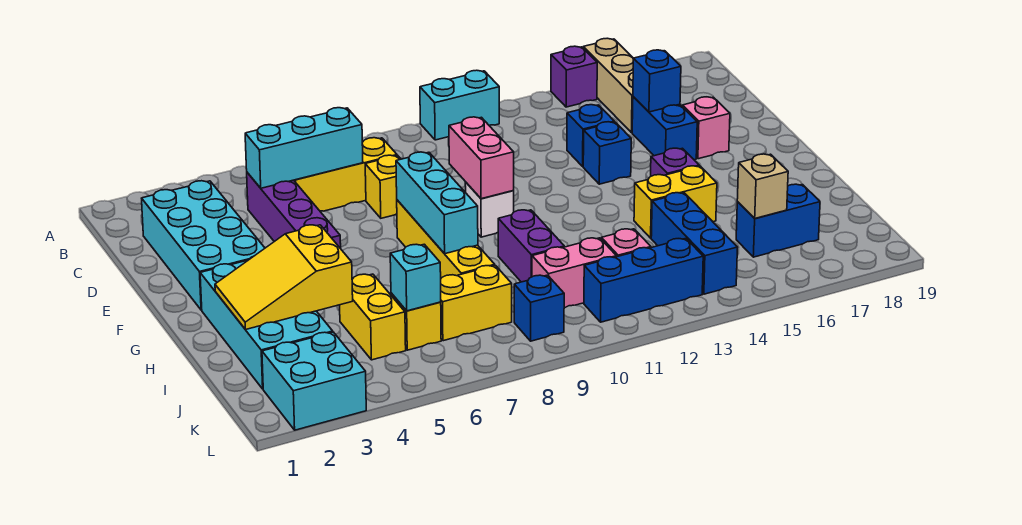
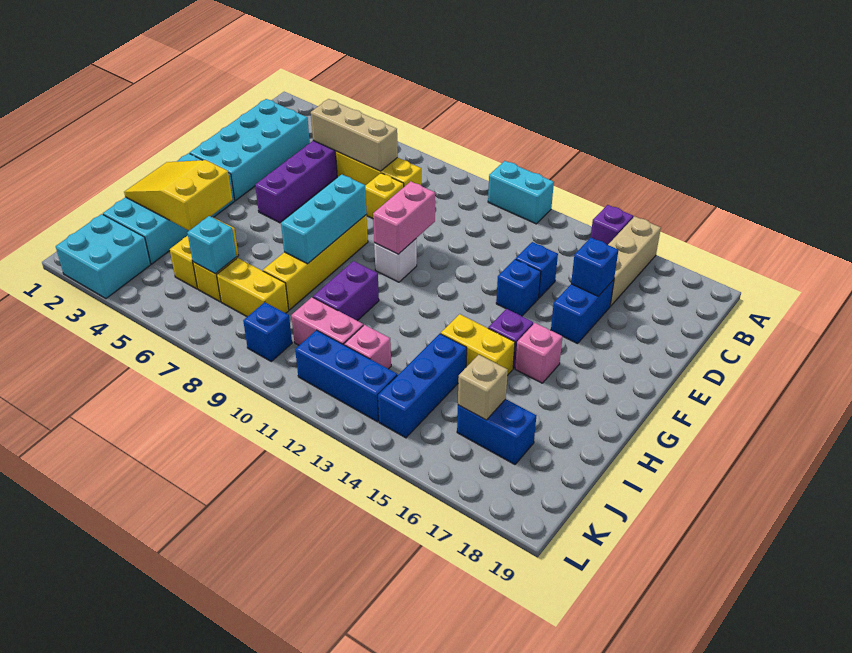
cyan brick C5:C7 level 2 -> tan brick C5:C7 level 2
pink brick E17 level 1 -> pink brick G16 level 1

